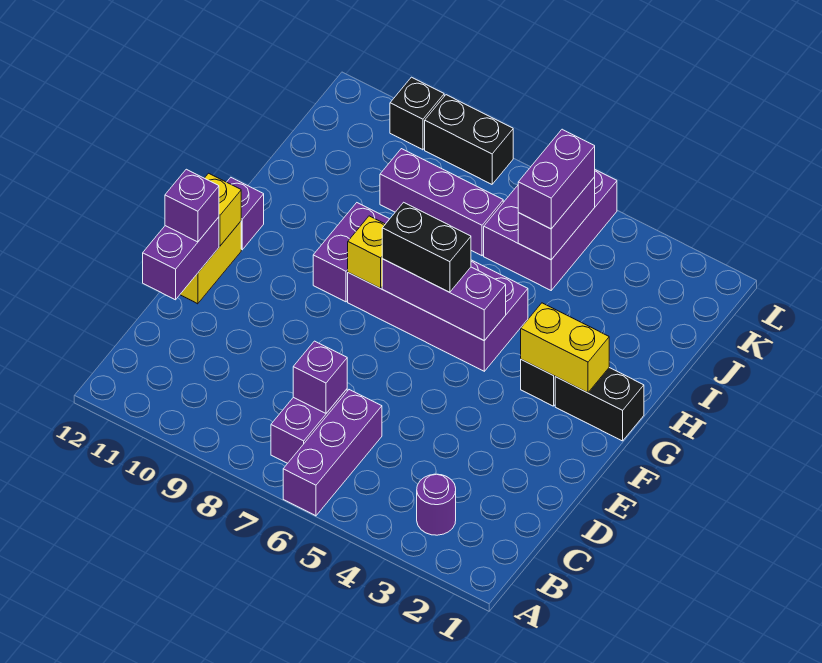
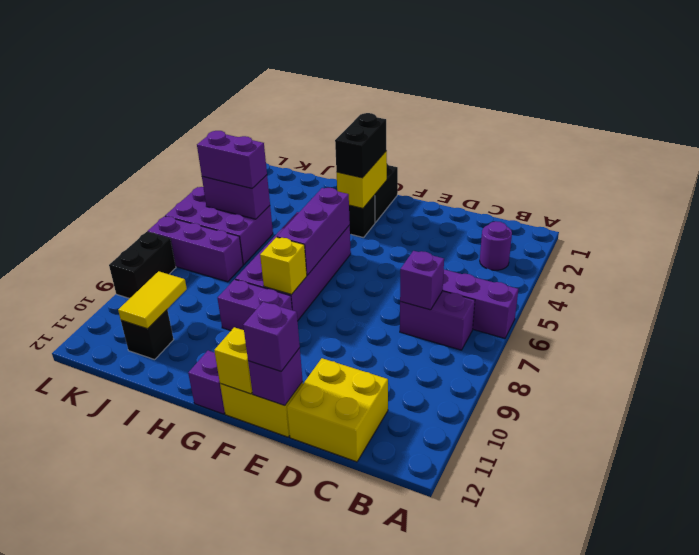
none -> yellow brick C11:D12 level 1
purple brick D12:E12 level 2 -> purple brick E12 level 2
black brick G6:G7 level 3 -> black brick G2:G3 level 3
purple brick J7:J9 level 1 -> purple brick J7:L7 level 1
none -> yellow tile J10:J11 level 2
black brick L10 level 1 -> black brick J11 level 1

